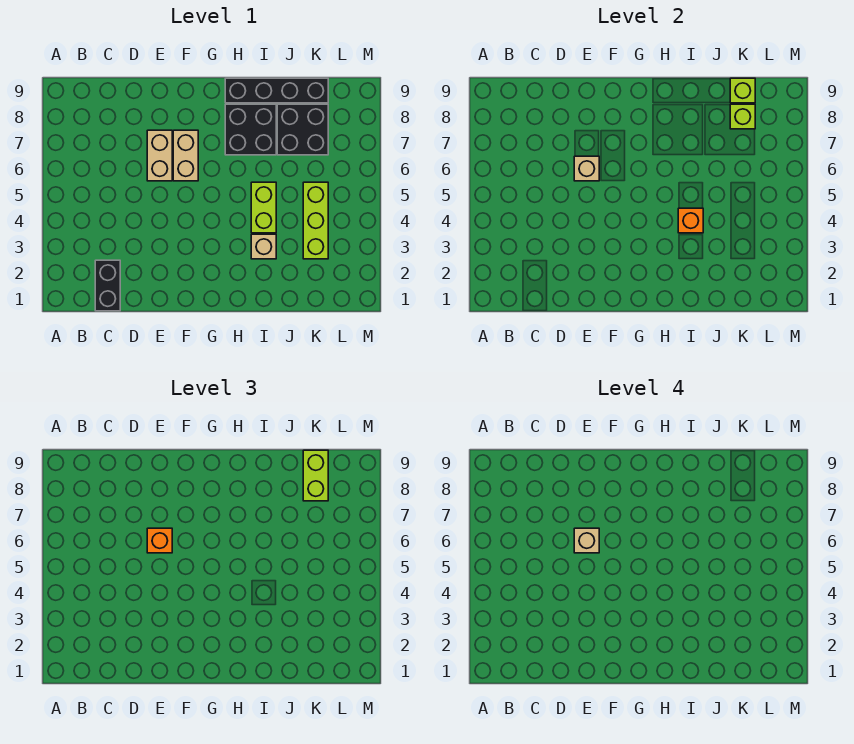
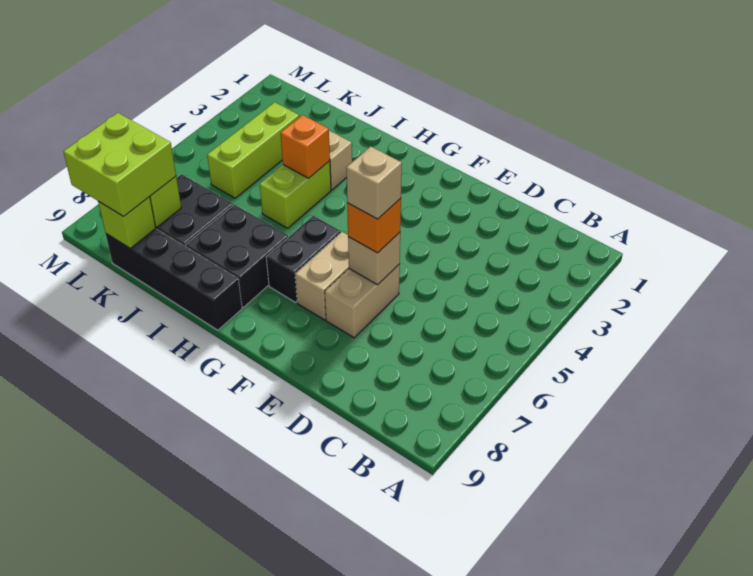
black brick C1:C2 level 1 -> black brick G6:G7 level 1
lime brick K8:K9 level 3 -> lime brick K8:L9 level 3

